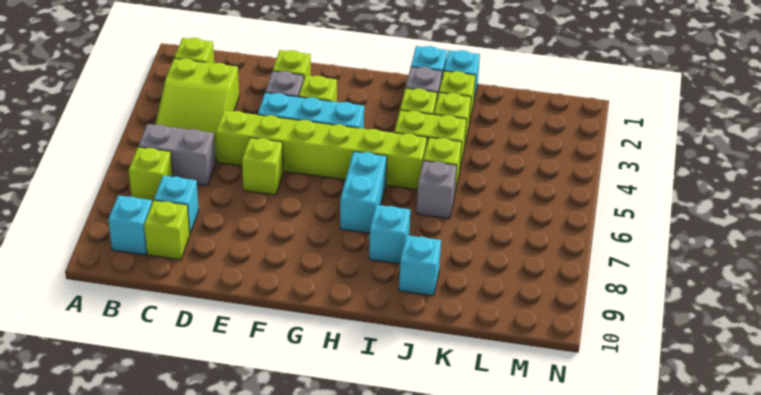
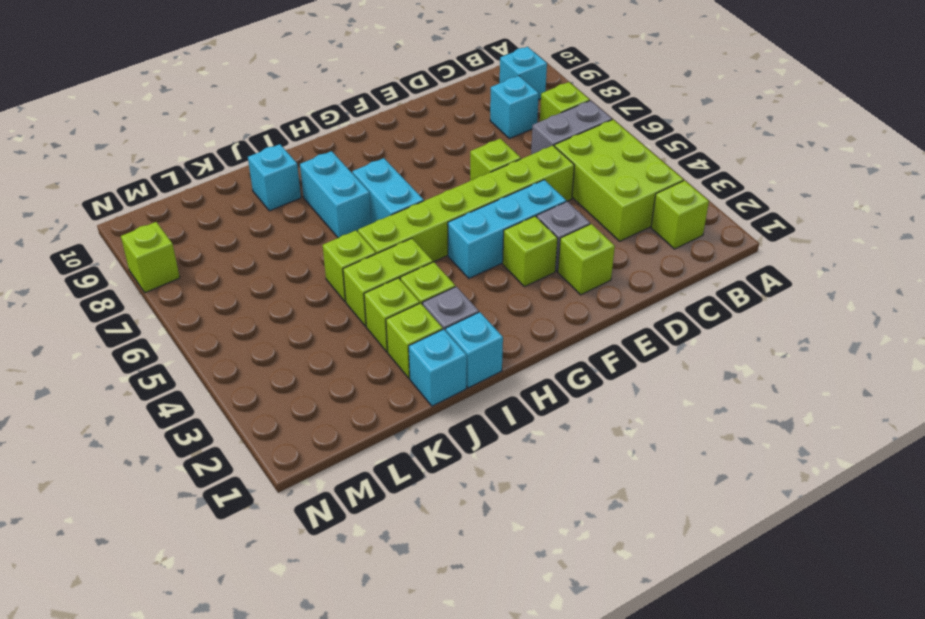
lime slope B3:C5 level 1 top 3 -> lime brick B3:C5 level 1
lime brick C9 level 1 -> lime brick N8 level 1
cyan brick I8 level 1 -> cyan brick I7:I8 level 1
grey brick J6 level 1 -> none

